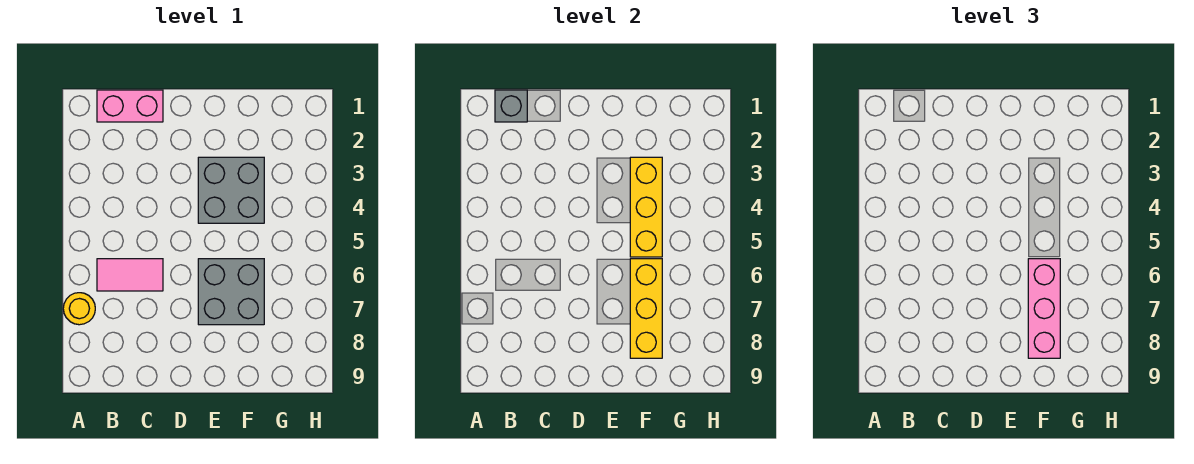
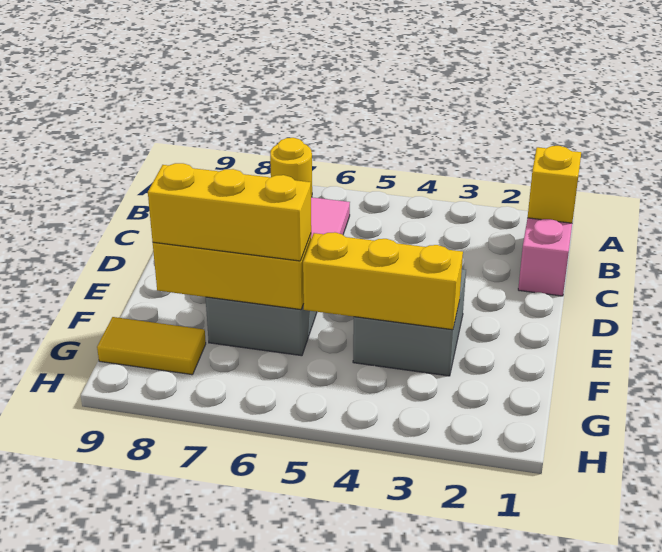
grey brick B1 level 2 -> yellow brick B1 level 2
pink brick F6:F8 level 3 -> yellow brick F6:F8 level 3
none -> yellow tile G8:G9 level 1

